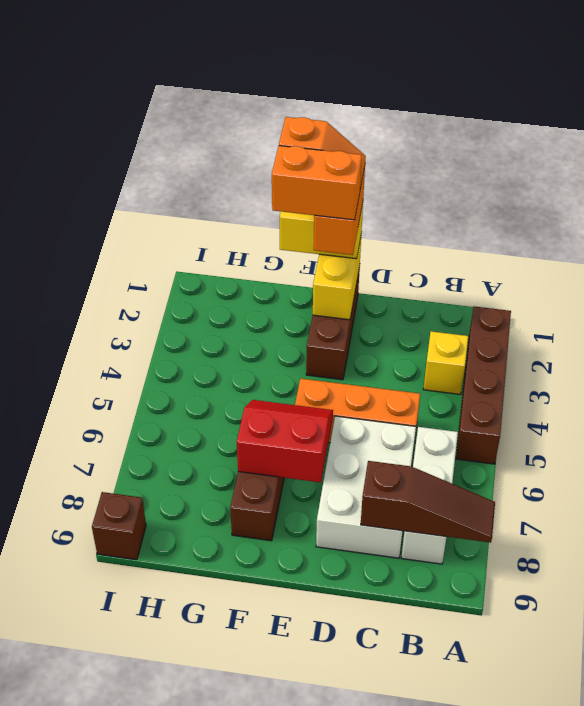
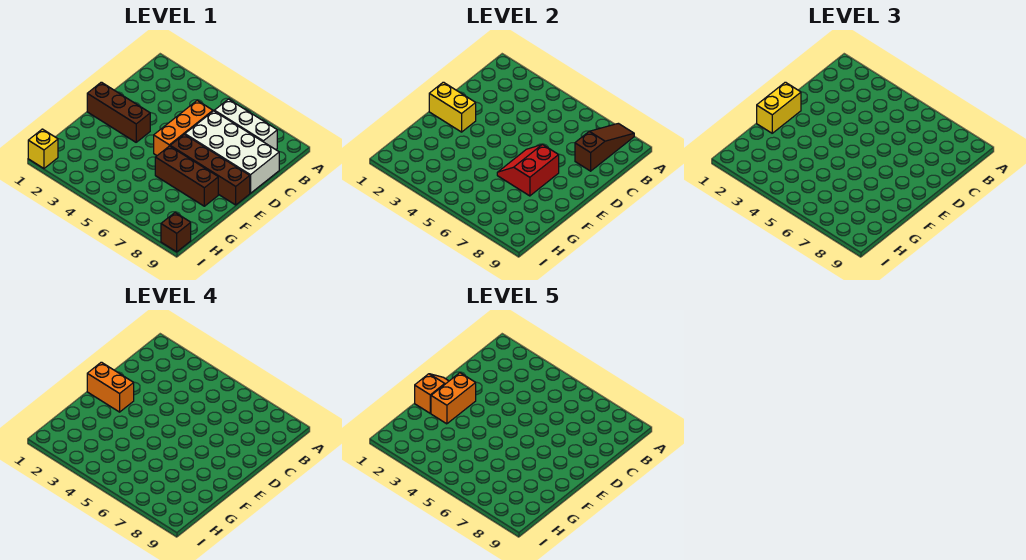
brown brick A2:A5 level 1 -> brown brick E6:E9 level 1
yellow brick B3 level 1 -> yellow brick I1 level 1
white brick C6:D8 level 1 -> white brick C6:D9 level 1

